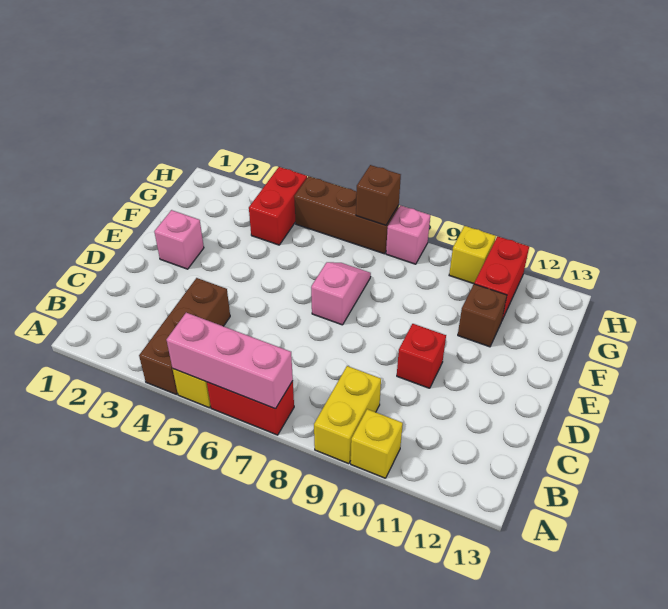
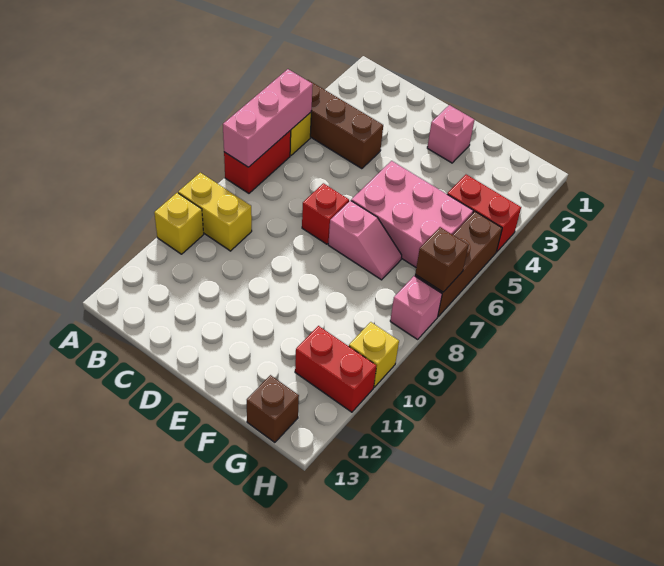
red brick D10 level 1 -> red brick D7 level 1
none -> pink brick E5:G6 level 1
brown brick F11 level 1 -> brown brick G13 level 1

